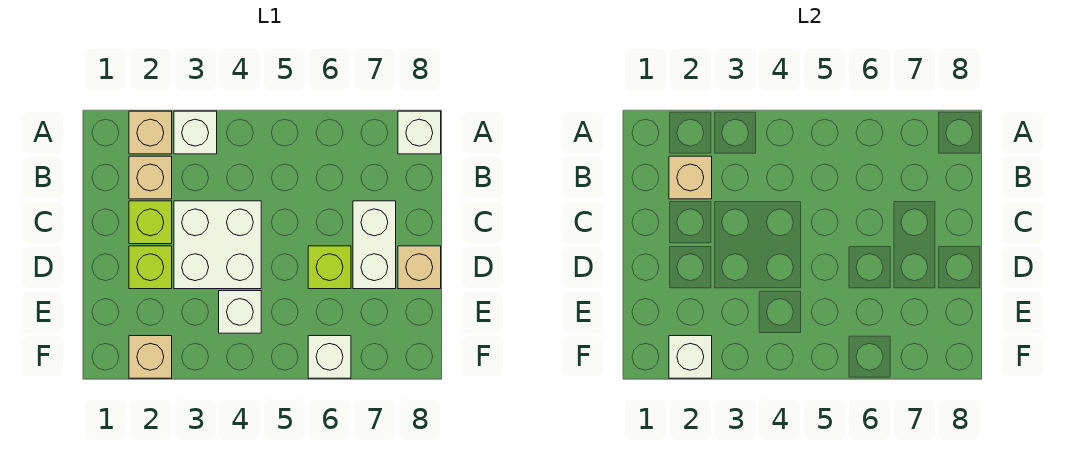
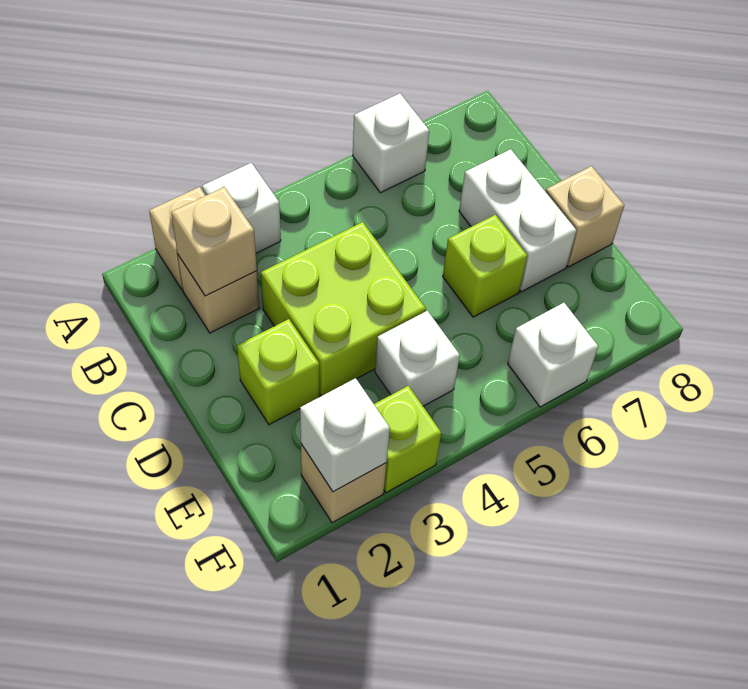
white brick A8 level 1 -> white brick A6 level 1
lime brick C2 level 1 -> lime brick F3 level 1
white brick C3:D4 level 1 -> lime brick C3:D4 level 1

